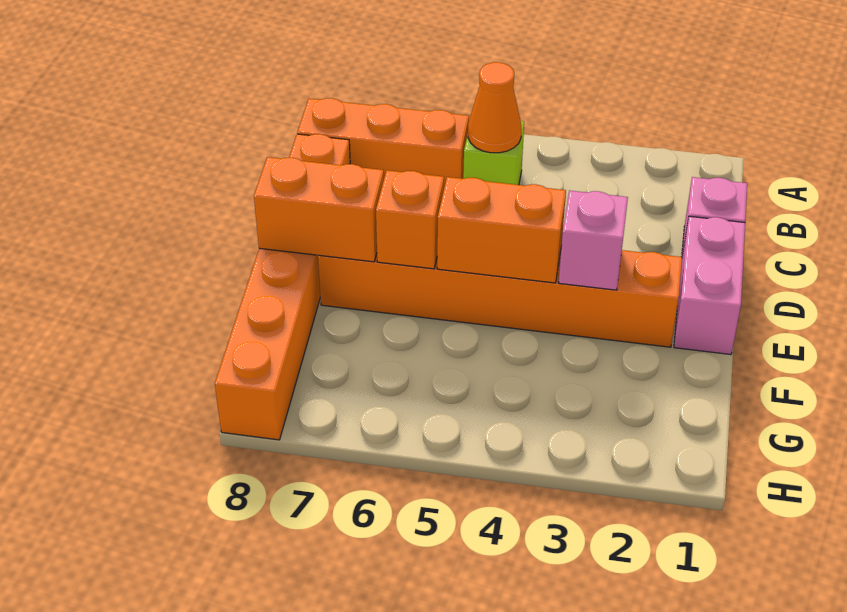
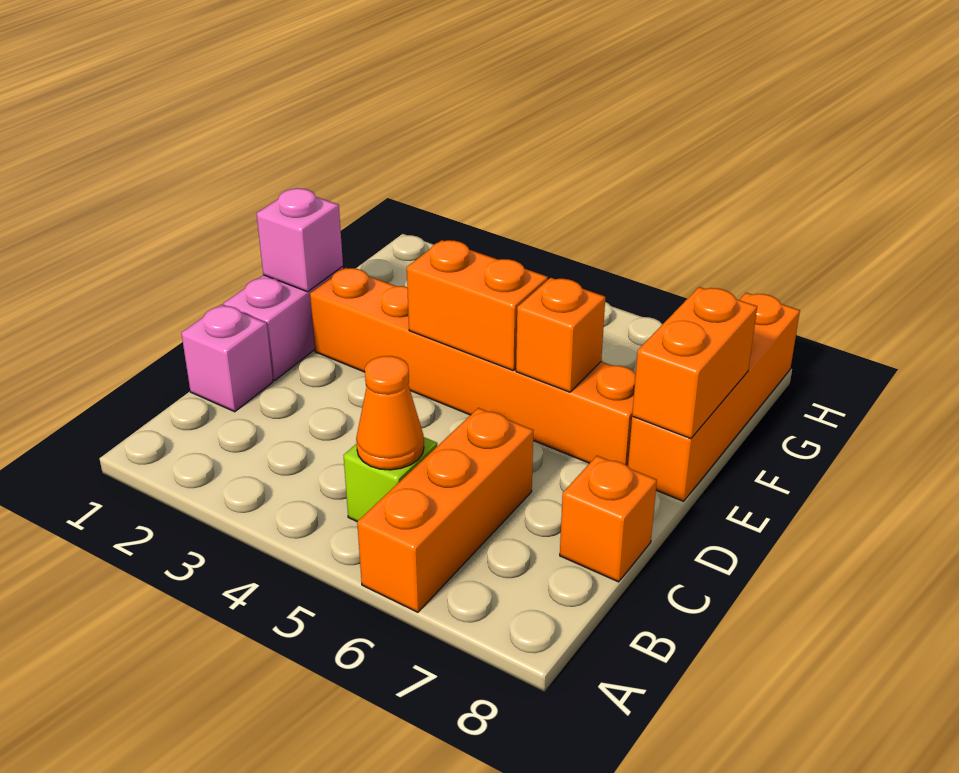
orange brick B6:B8 level 1 -> orange brick A6:C6 level 1
pink brick E3 level 2 -> pink brick E1 level 2
orange brick E7:E8 level 2 -> orange brick E8:F8 level 2

